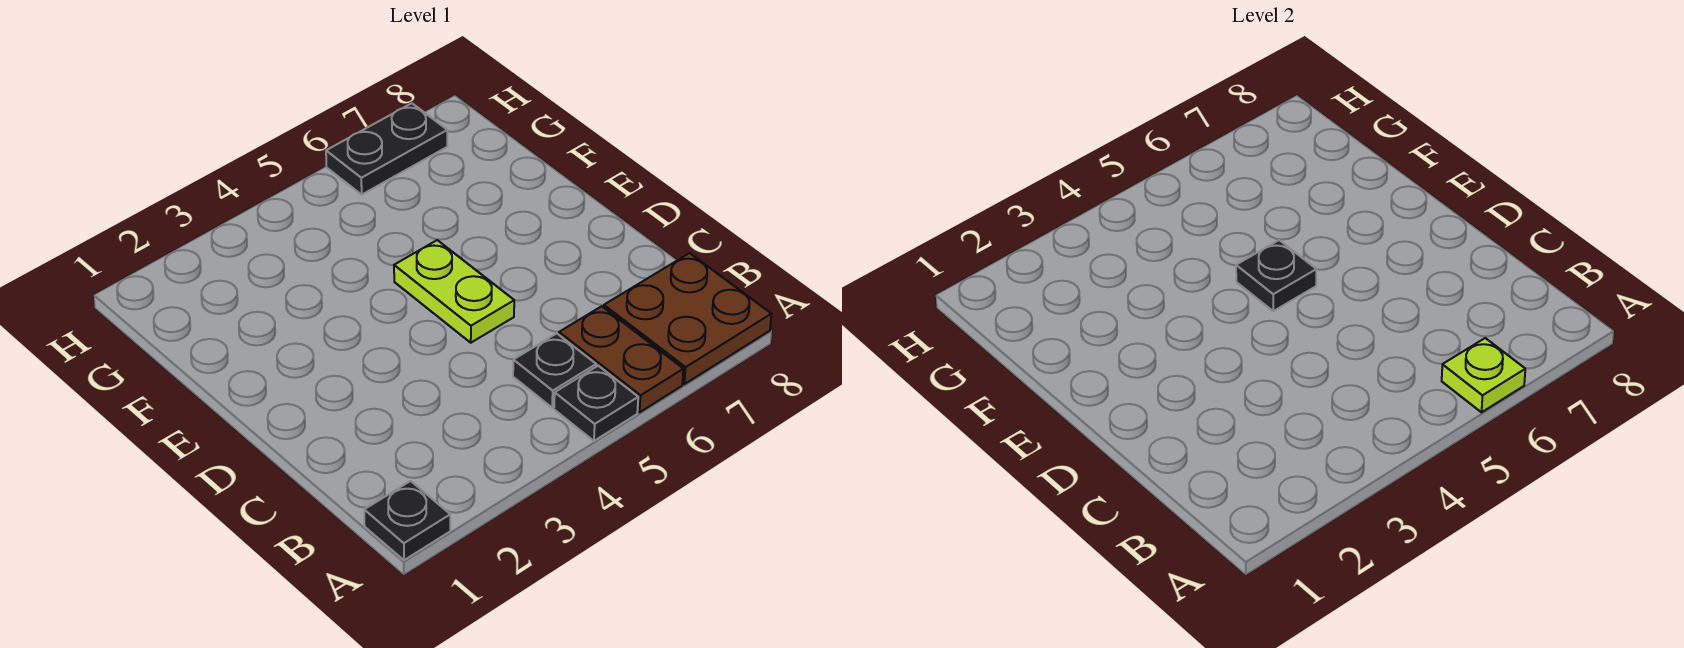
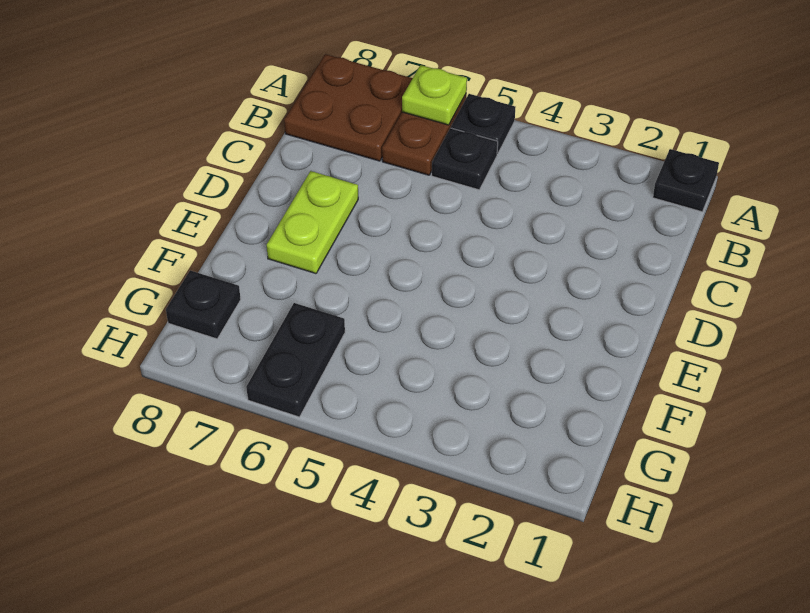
lime plate D5:E5 level 1 -> lime plate D7:E7 level 1
black plate E5 level 2 -> black plate G8 level 1
black plate H6:H7 level 1 -> black plate G6:H6 level 1

